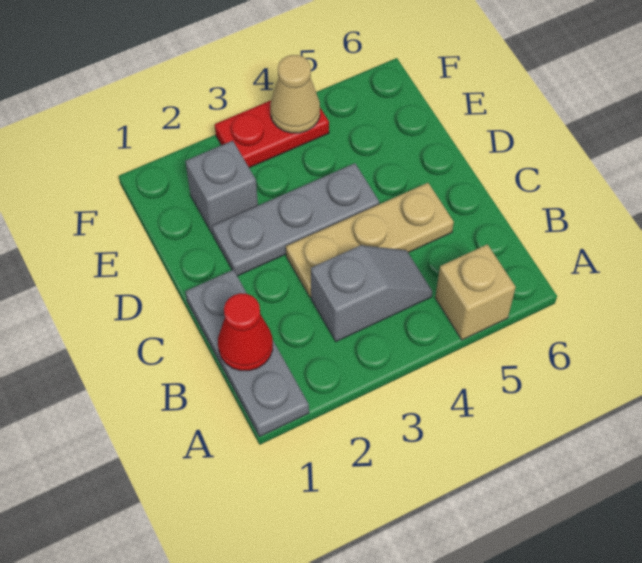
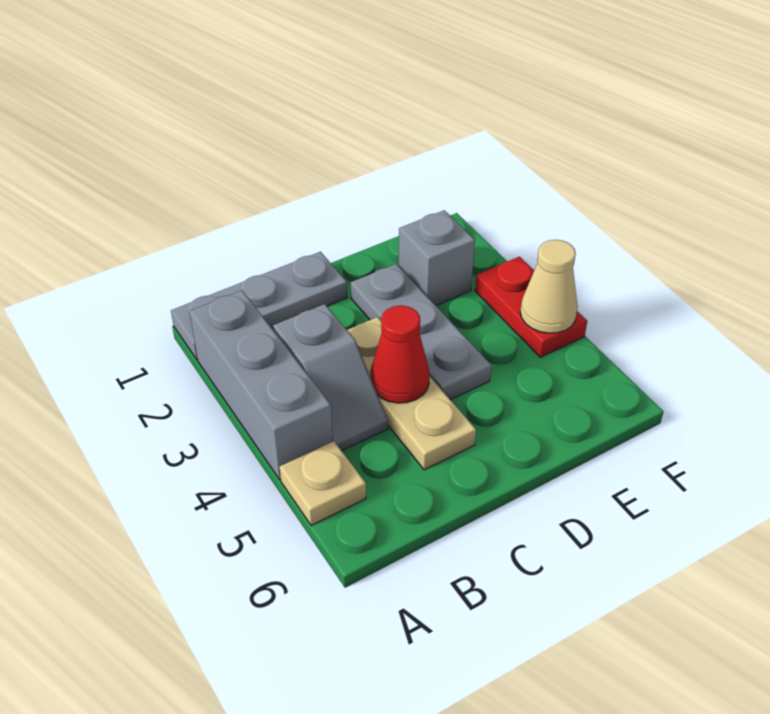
none -> grey brick A2:A4 level 1
tan brick A5 level 1 -> tan plate A5 level 1
red cone B1 level 2 -> red cone C4 level 2

